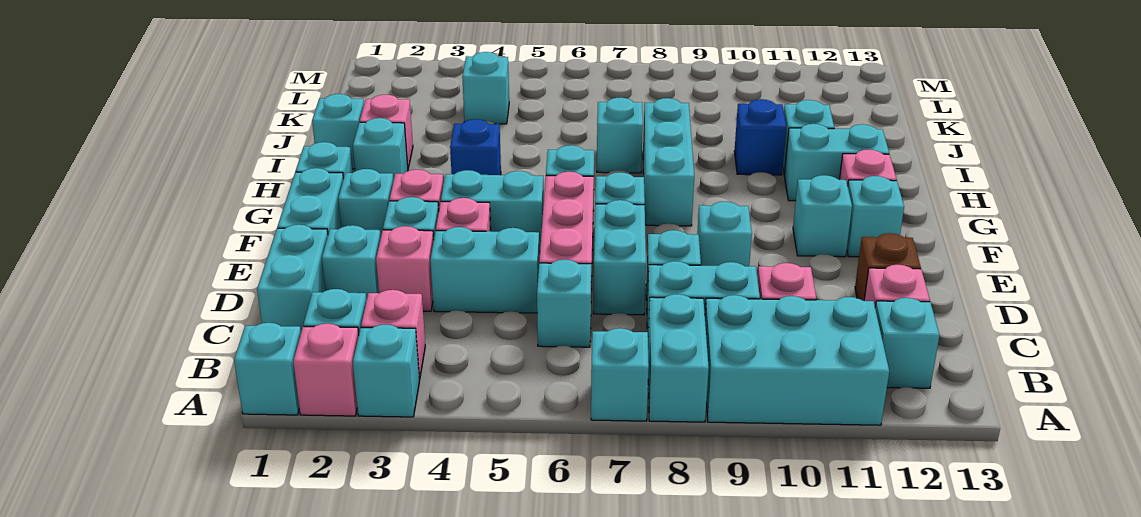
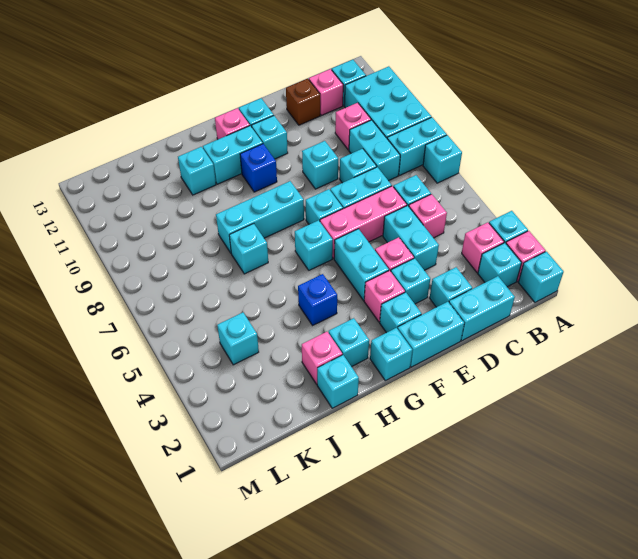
pink brick D3 level 1 -> pink brick C5 level 1
cyan brick H11:H12 level 1 -> cyan brick G11:H11 level 1
blue brick I10 level 1 -> blue brick G10 level 1

